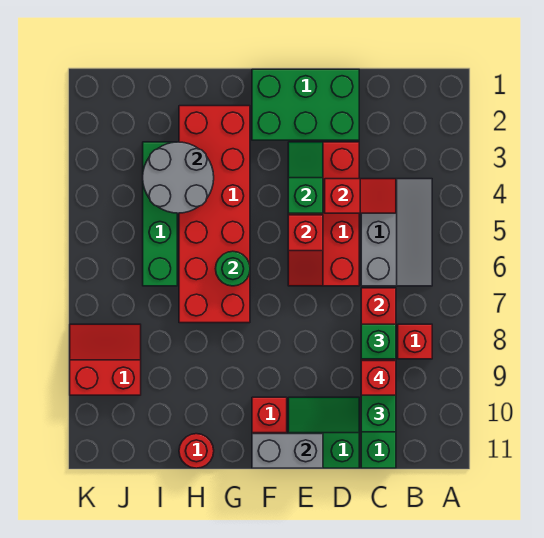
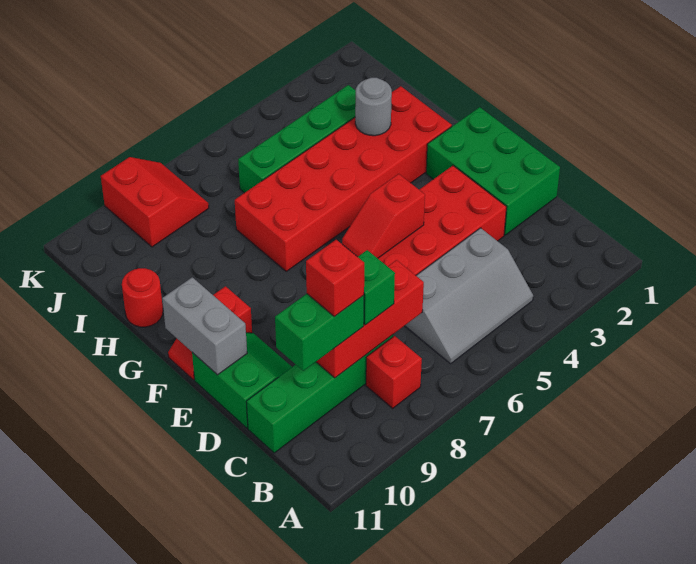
red slope C4:D4 level 2 top D -> none
green slope E3:E4 level 2 top 4 -> none
green round brick G6 level 2 -> none
grey round brick H3:I4 level 2 -> grey round brick H3 level 2

